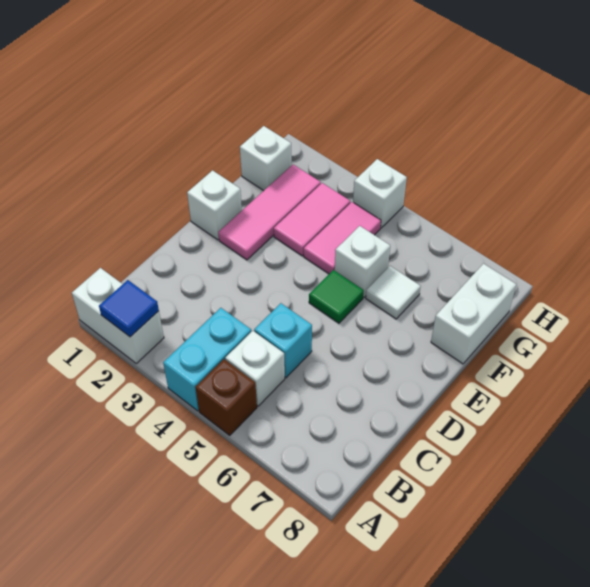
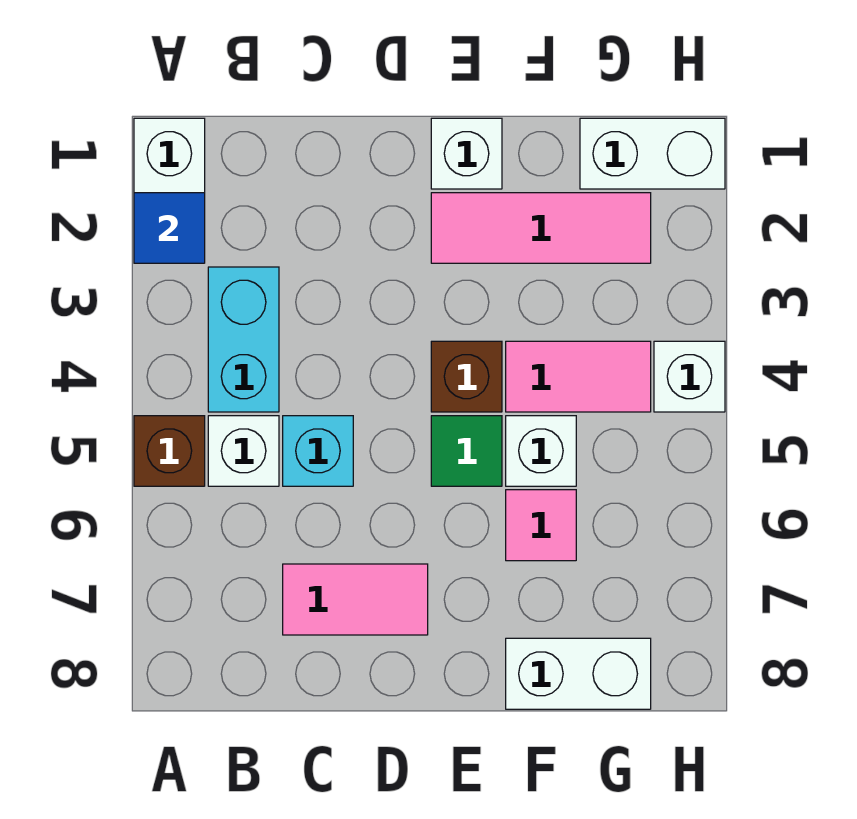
cyan brick A4:B4 level 1 -> cyan brick B3:B4 level 1
none -> brown brick E4 level 1
pink tile F3:G3 level 1 -> pink tile C7:D7 level 1
white tile F6 level 1 -> pink tile F6 level 1
white brick G1 level 1 -> white brick G1:H1 level 1

